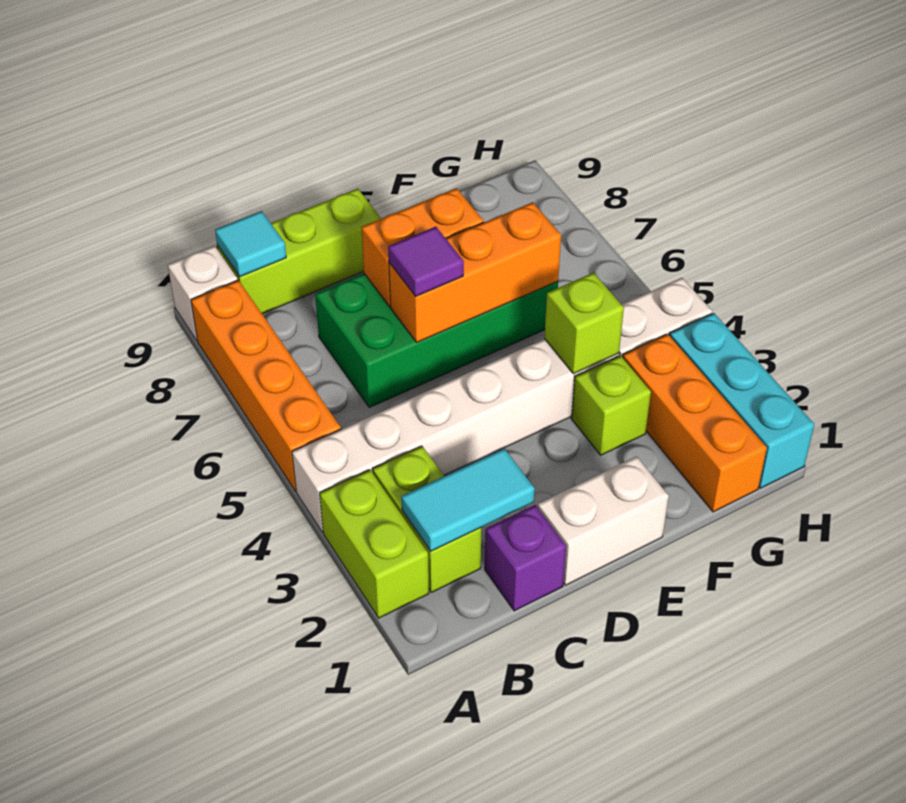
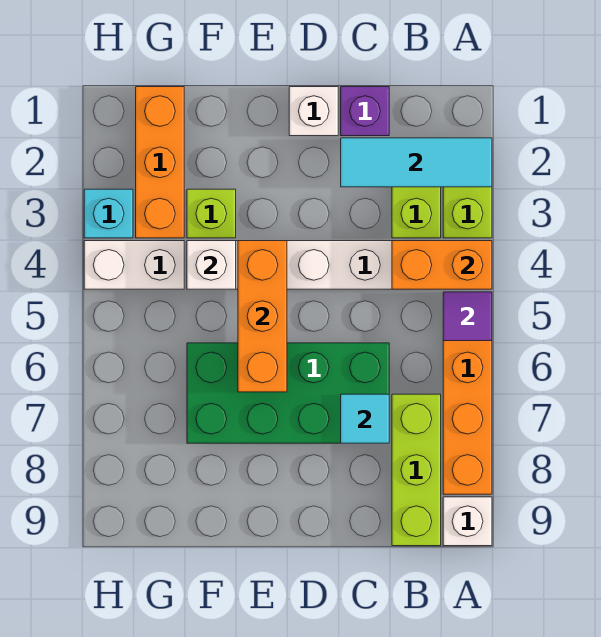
cyan tile B2:C2 level 2 -> cyan tile A2:C2 level 2
lime brick B9:D9 level 1 -> lime brick B7:B9 level 1
cyan tile B9 level 2 -> cyan tile C7 level 2
white brick D1:E1 level 1 -> white brick D1 level 1
orange brick D6:F6 level 2 -> orange brick E4:E6 level 2
purple tile D6 level 3 -> purple tile A5 level 2
orange brick D7:E7 level 2 -> orange brick A4:B4 level 2
lime brick F4 level 2 -> white brick F4 level 2
cyan brick H1:H3 level 1 -> cyan brick H3 level 1

